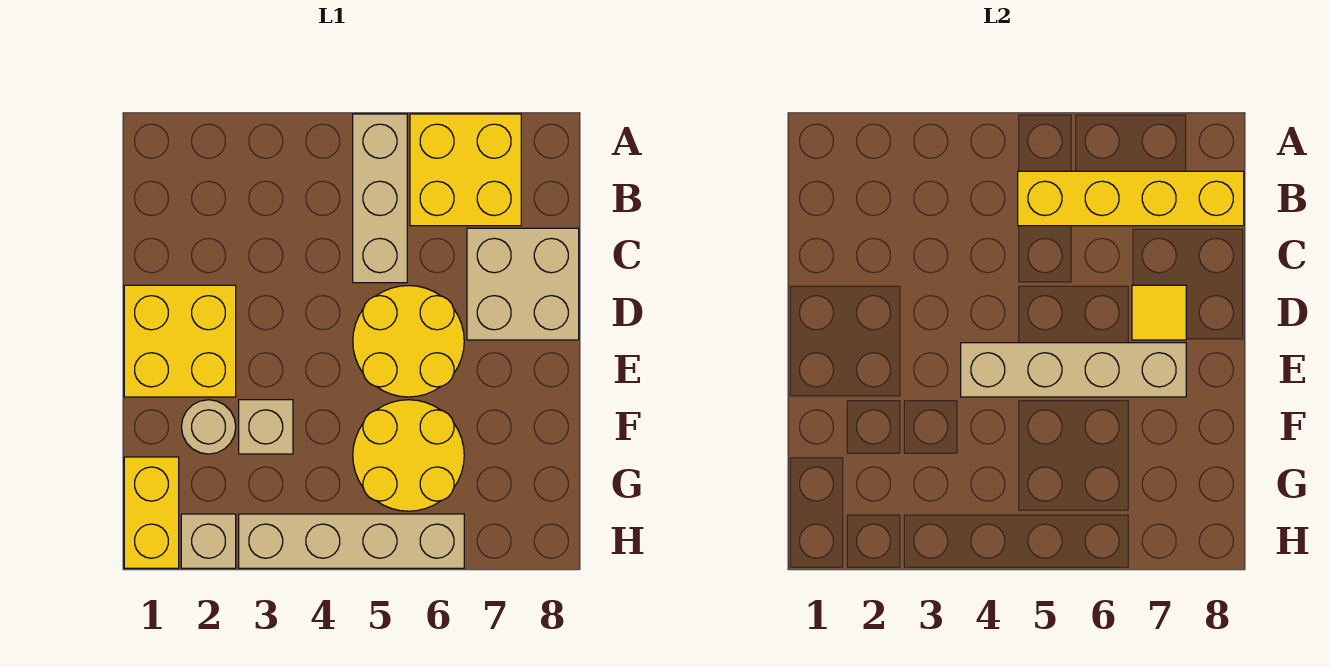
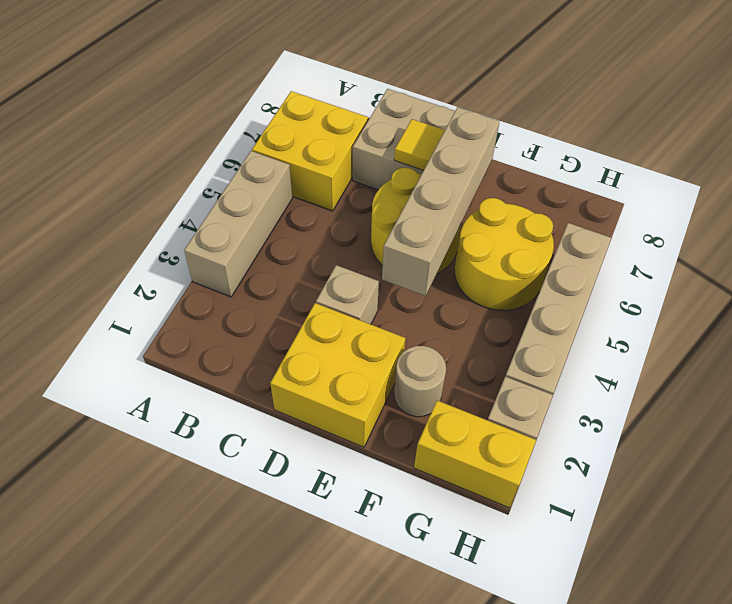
tan brick A5:C5 level 1 -> tan brick A3:A5 level 1
yellow brick B5:B8 level 2 -> none
tan brick F3 level 1 -> tan brick D3 level 1

